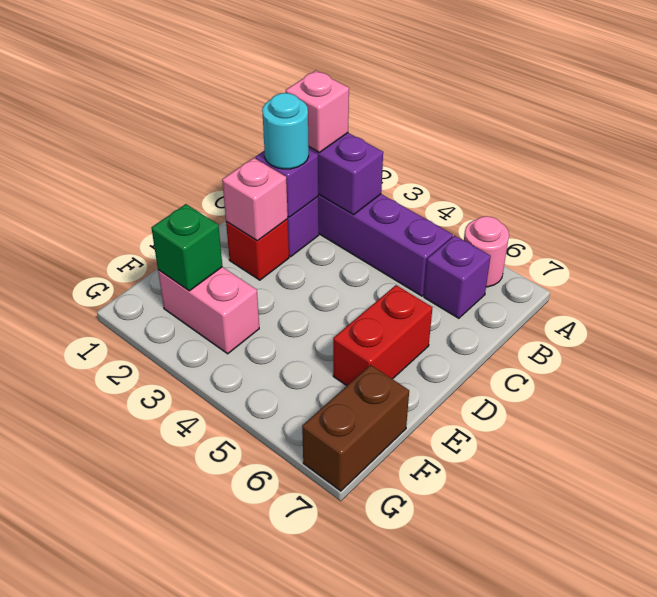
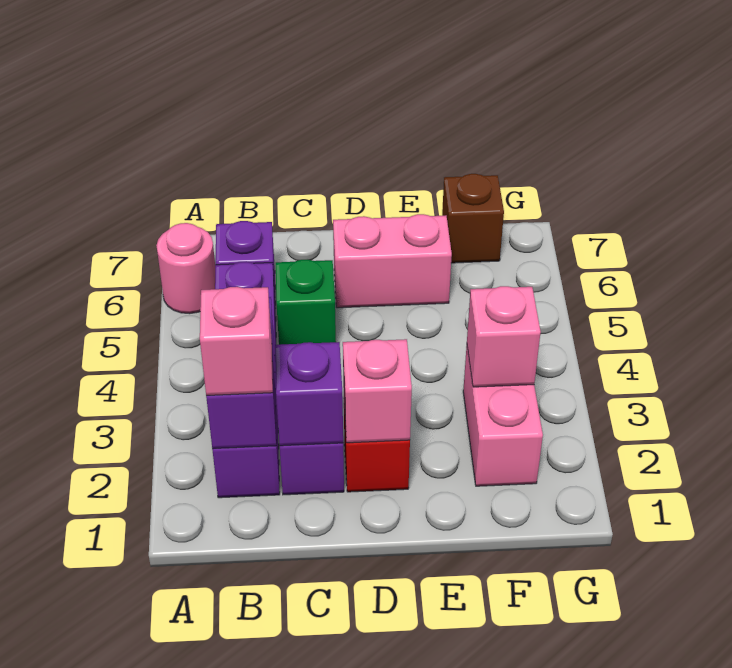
cyan round brick C2 level 3 -> none
red brick D6:E6 level 1 -> pink brick D6:E6 level 1
green brick F2 level 2 -> green brick C5 level 1
none -> pink brick F3 level 2
brown brick F7:G7 level 1 -> brown brick F7 level 1

